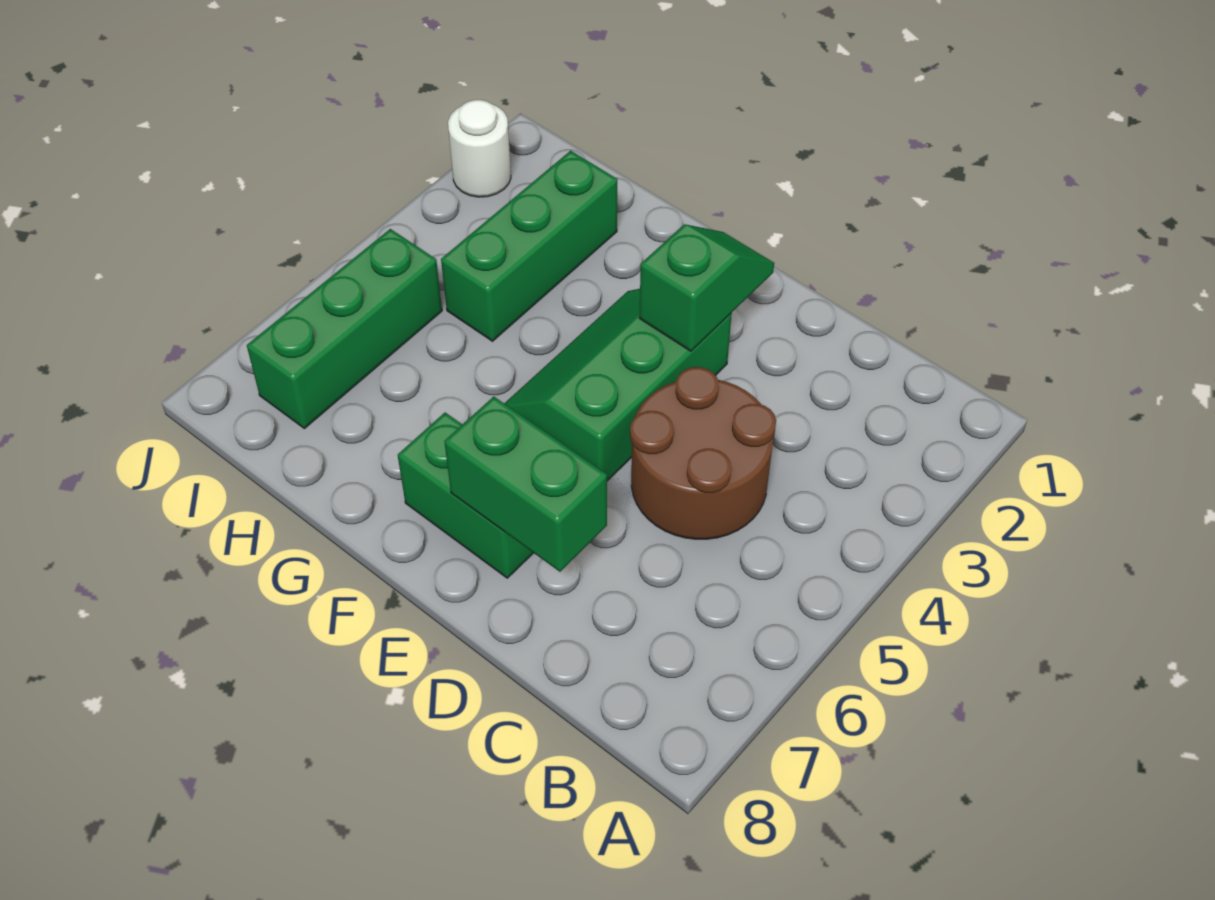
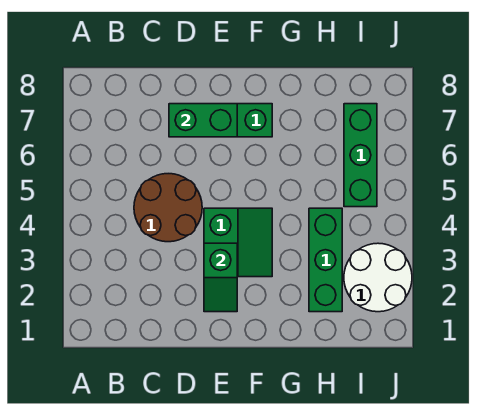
green slope E3:F5 level 1 top E -> green slope E3:F4 level 1 top E
white round brick J2 level 1 -> white round brick I2:J3 level 1

